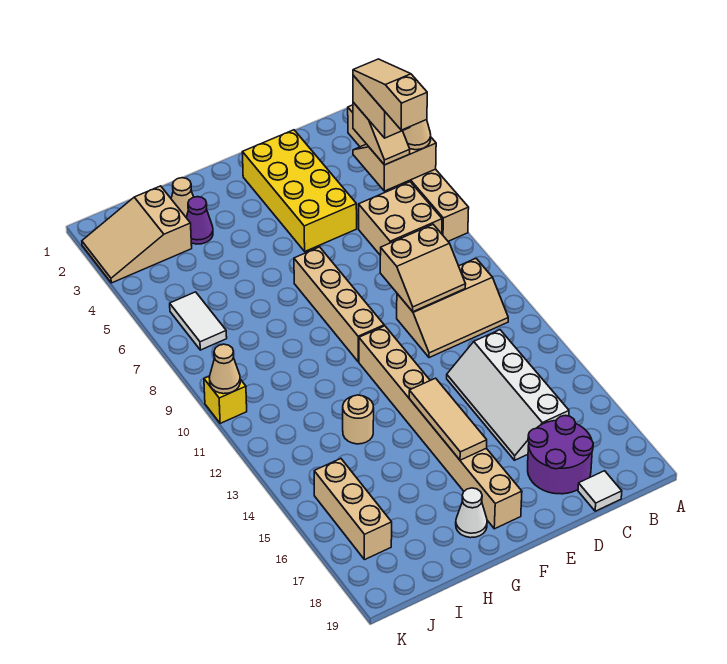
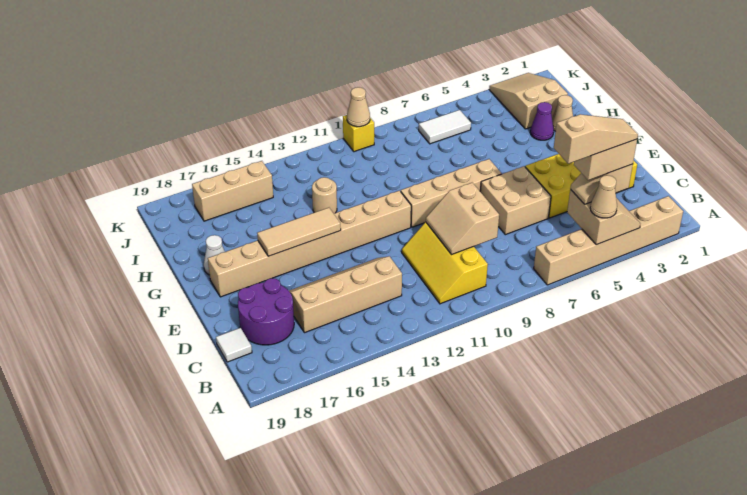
tan brick B6:C7 level 1 -> tan brick D6:E7 level 1
tan slope B10:D11 level 1 top 10 -> yellow slope B10:D11 level 1 top 10
white slope C13:D16 level 1 top C -> tan slope C13:D16 level 1 top C

